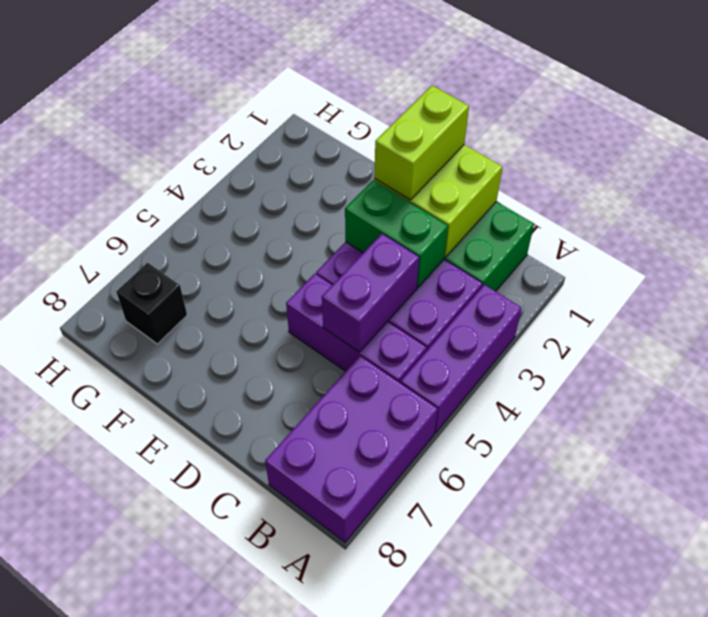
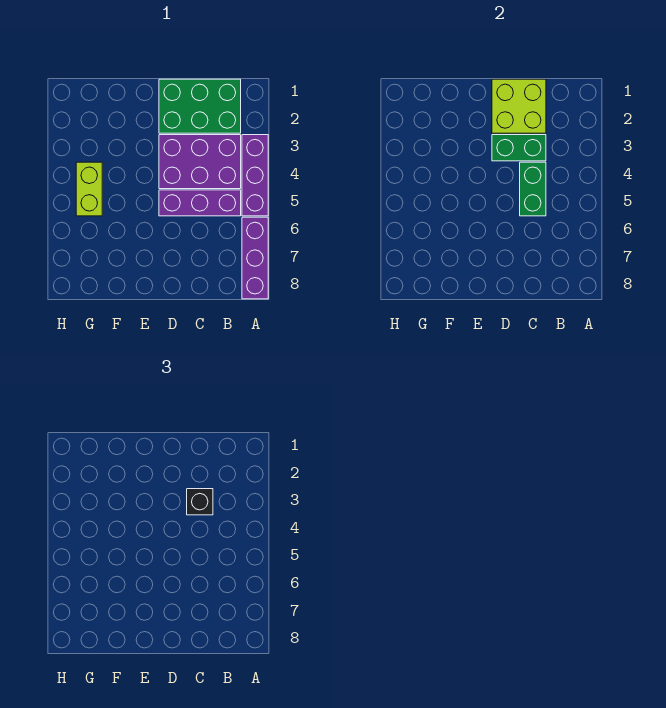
purple brick A6:B8 level 1 -> purple brick A6:A8 level 1
purple brick C4:C5 level 2 -> green brick C4:C5 level 2
lime brick D1:D2 level 3 -> lime brick G4:G5 level 1
black brick G7 level 1 -> black brick C3 level 3

